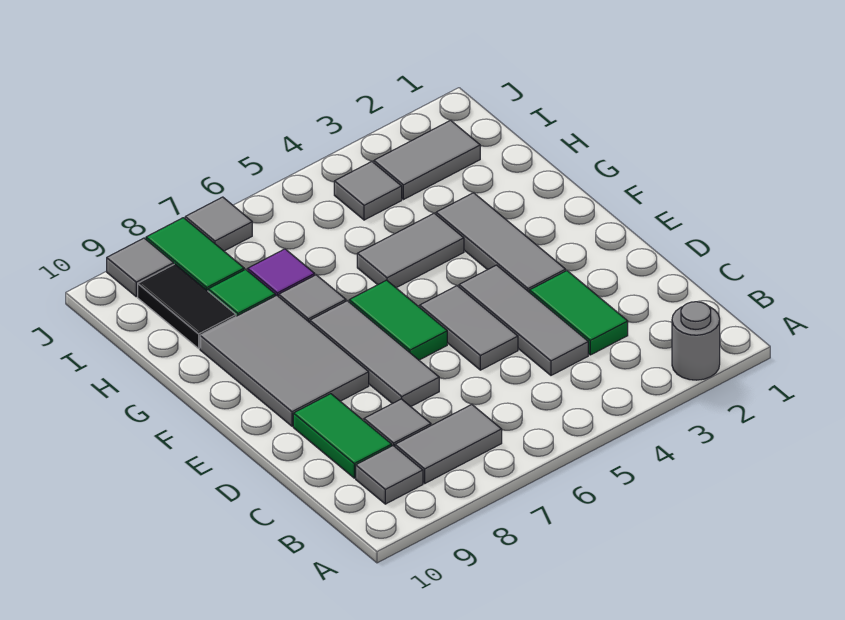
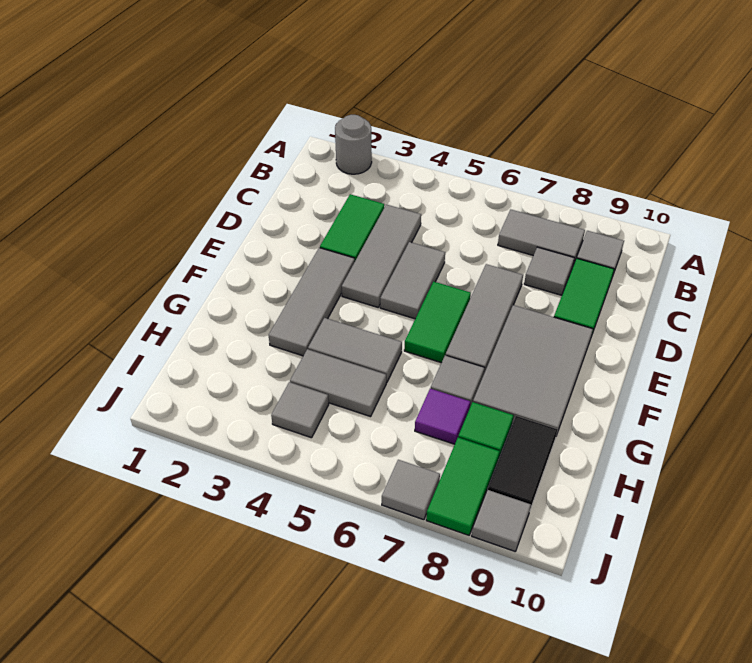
grey tile I2:I3 level 1 -> grey tile H4:H5 level 1

